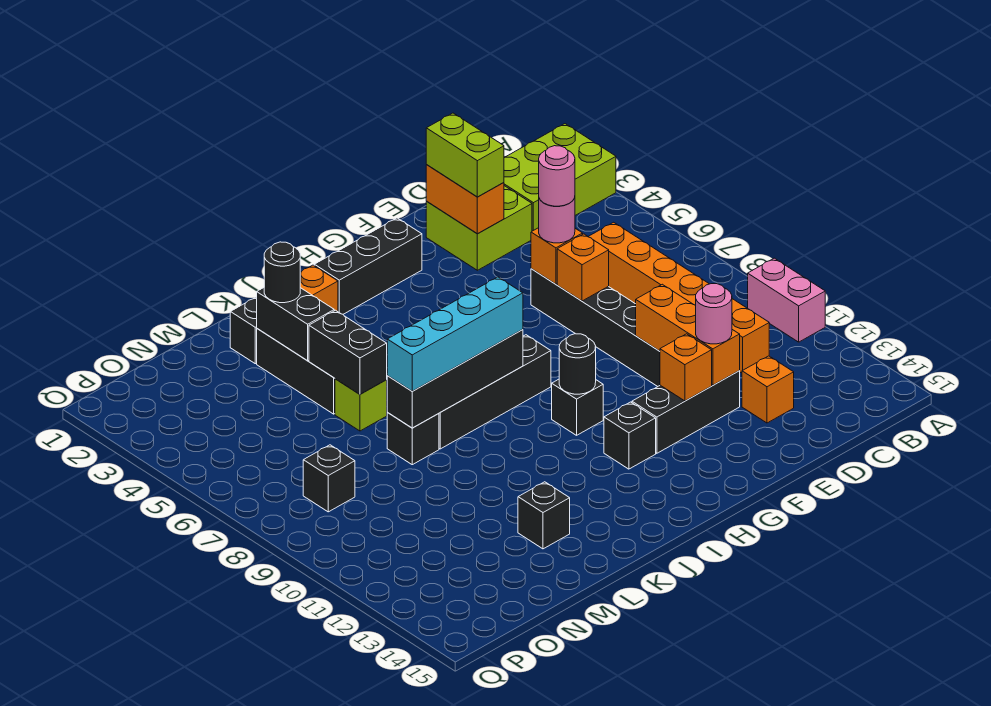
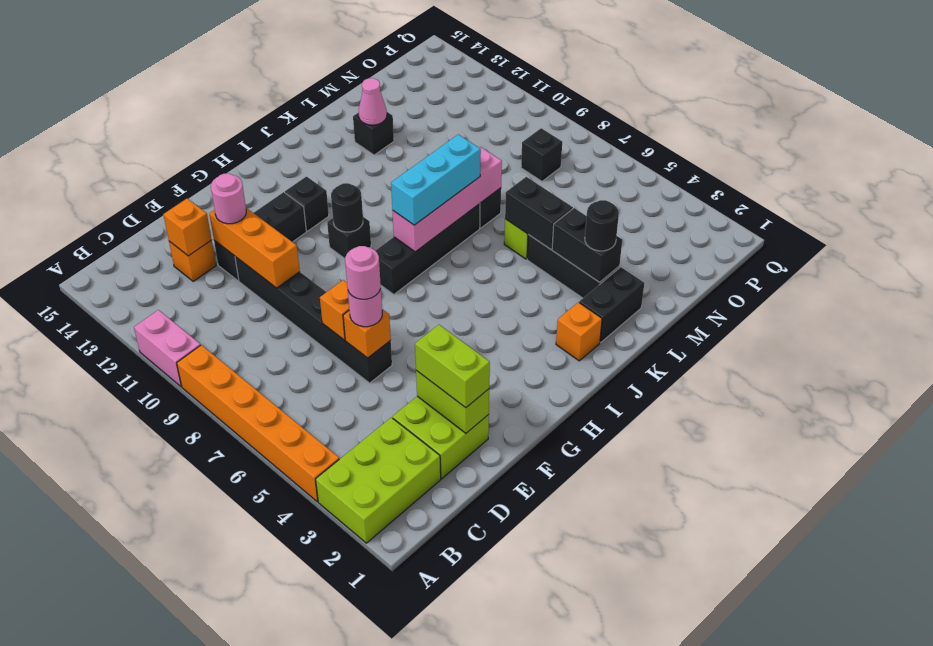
orange brick C6:C11 level 1 -> orange brick A4:A9 level 1
orange brick E2:E3 level 2 -> lime brick E2:E3 level 2
orange brick F12 level 2 -> orange brick D13 level 2
black brick G2:I2 level 1 -> none
black brick I8:L8 level 2 -> pink brick I8:L8 level 2
cyan brick I8:L8 level 3 -> cyan brick I8:K8 level 3
none -> pink cone L13 level 2

